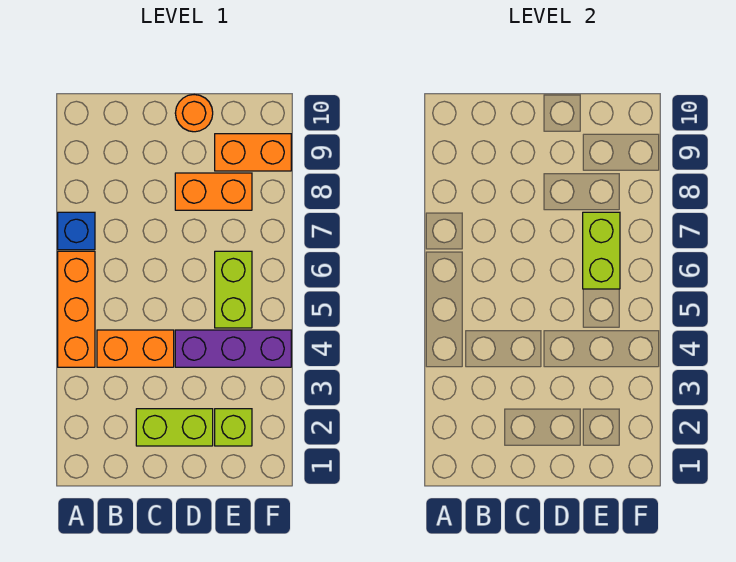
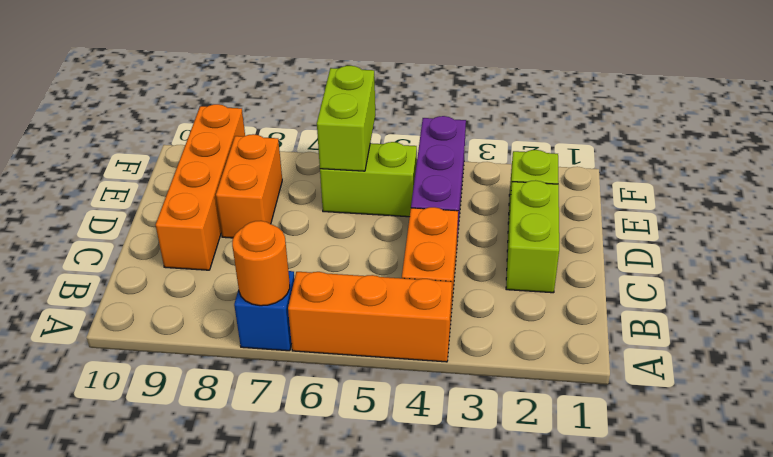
orange round brick D10 level 1 -> orange round brick A7 level 2
lime brick E6:E7 level 2 -> lime brick E6:F6 level 2
orange brick E9:F9 level 1 -> orange brick C9:F9 level 1

